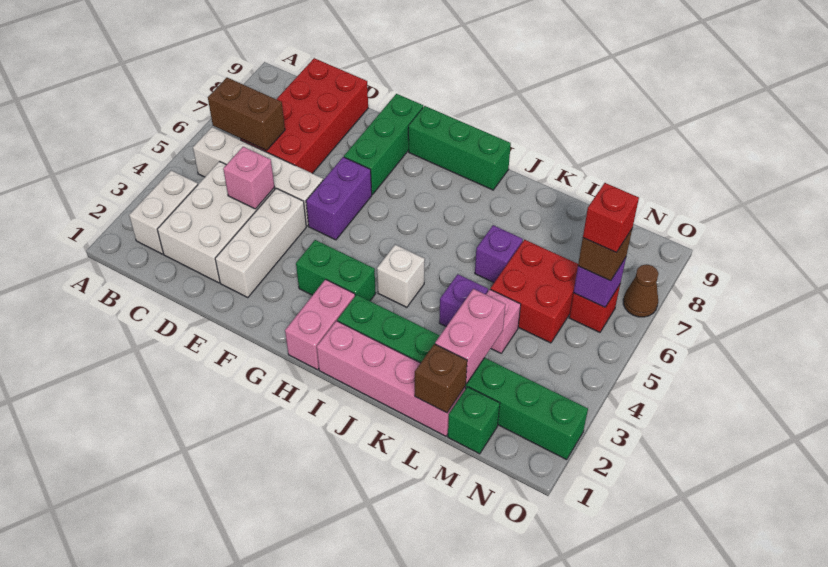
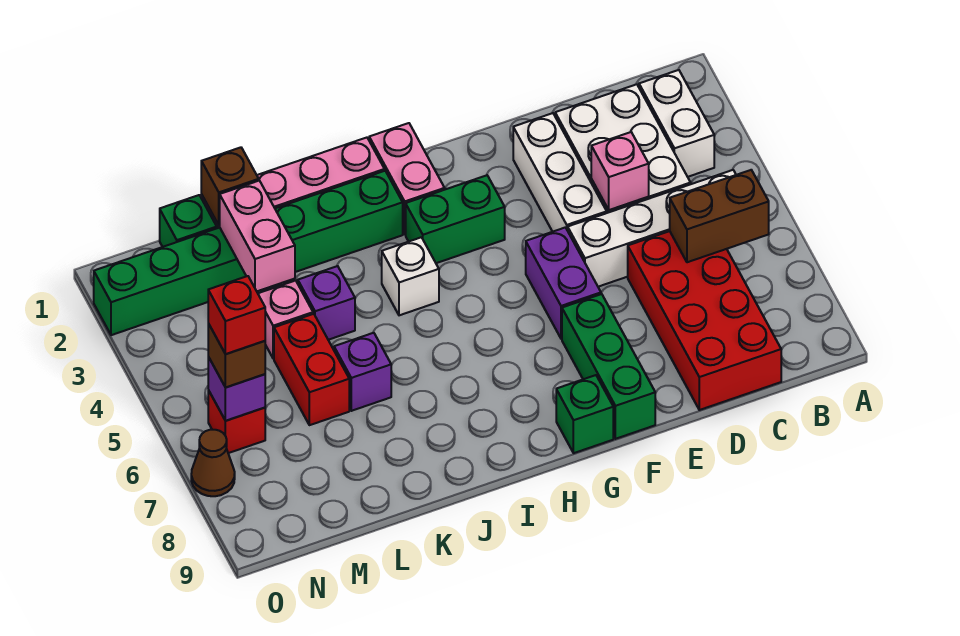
green brick G9:I9 level 1 -> green brick G9 level 1
red brick L5:M6 level 1 -> red brick L5:L6 level 1

